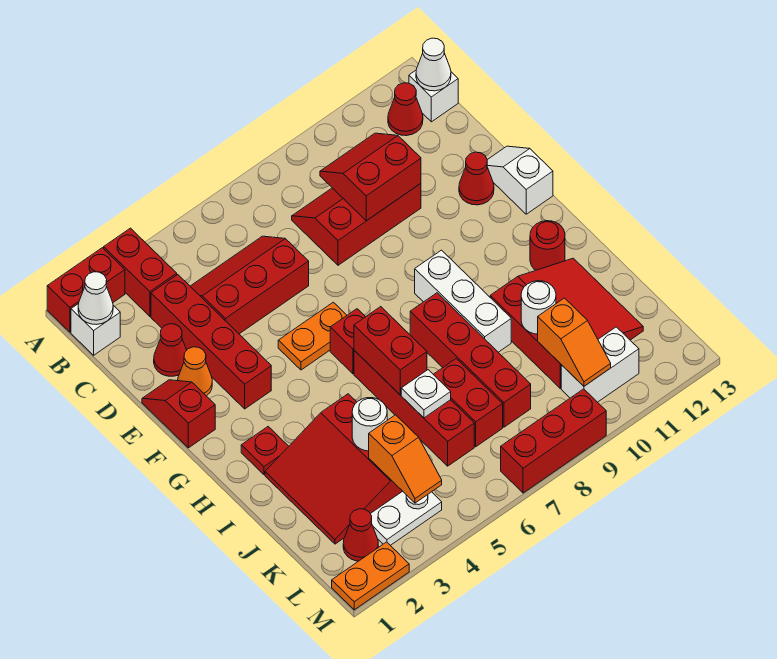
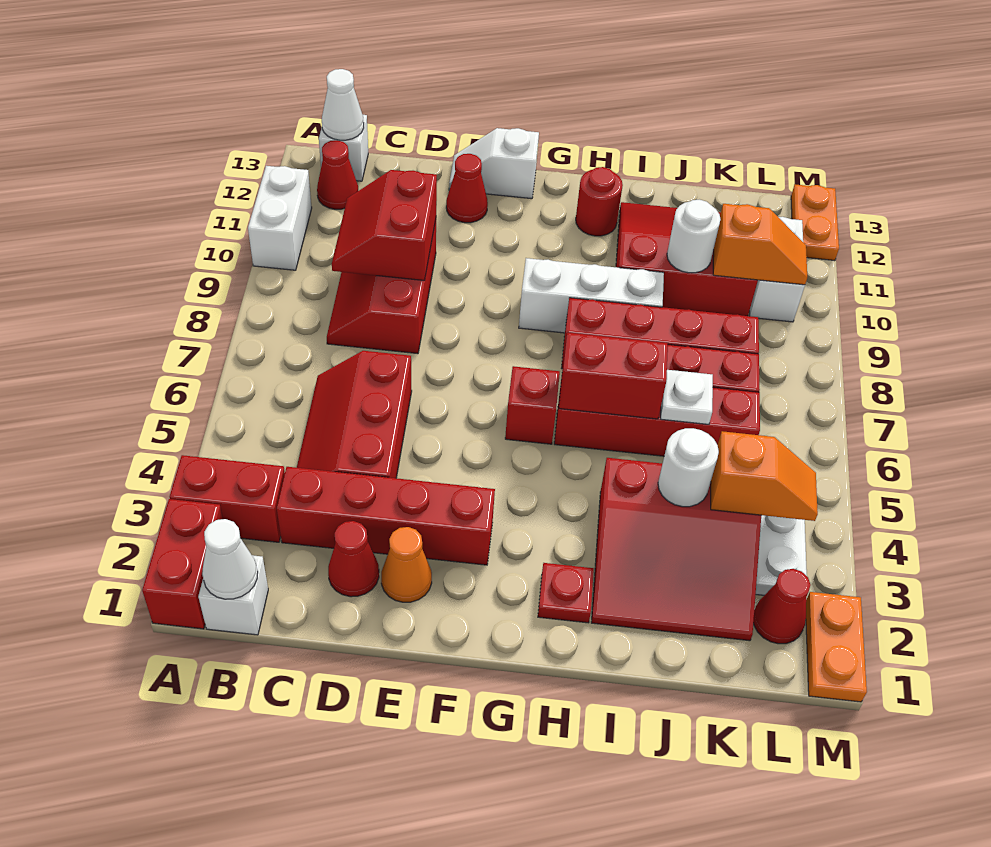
none -> white brick A10:A11 level 1
red slope E1:F1 level 1 top F -> none
orange plate F5:F6 level 1 -> orange plate M12:M13 level 1
red brick M7:M9 level 1 -> none

